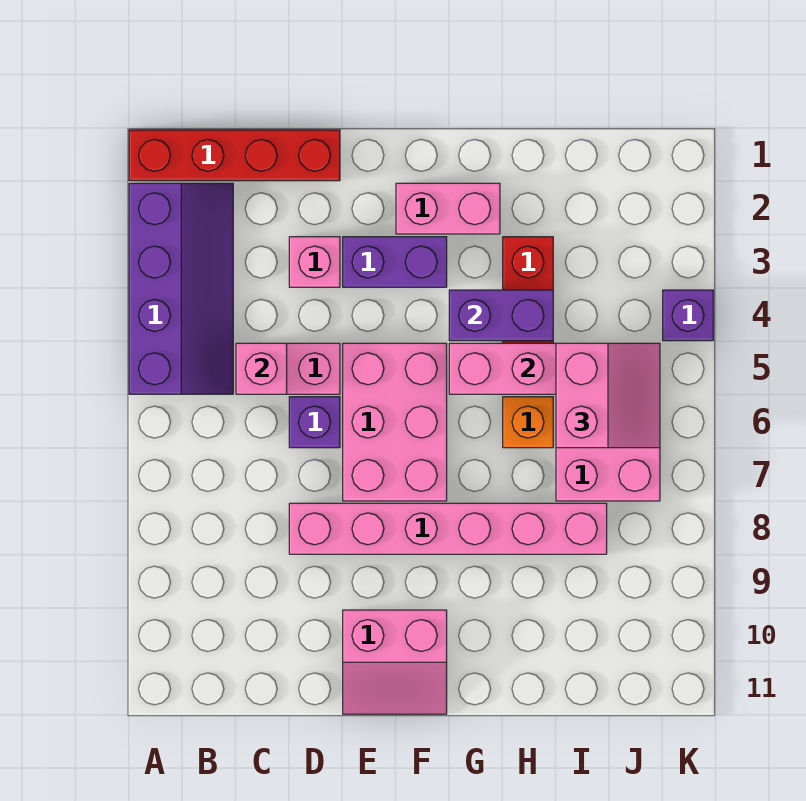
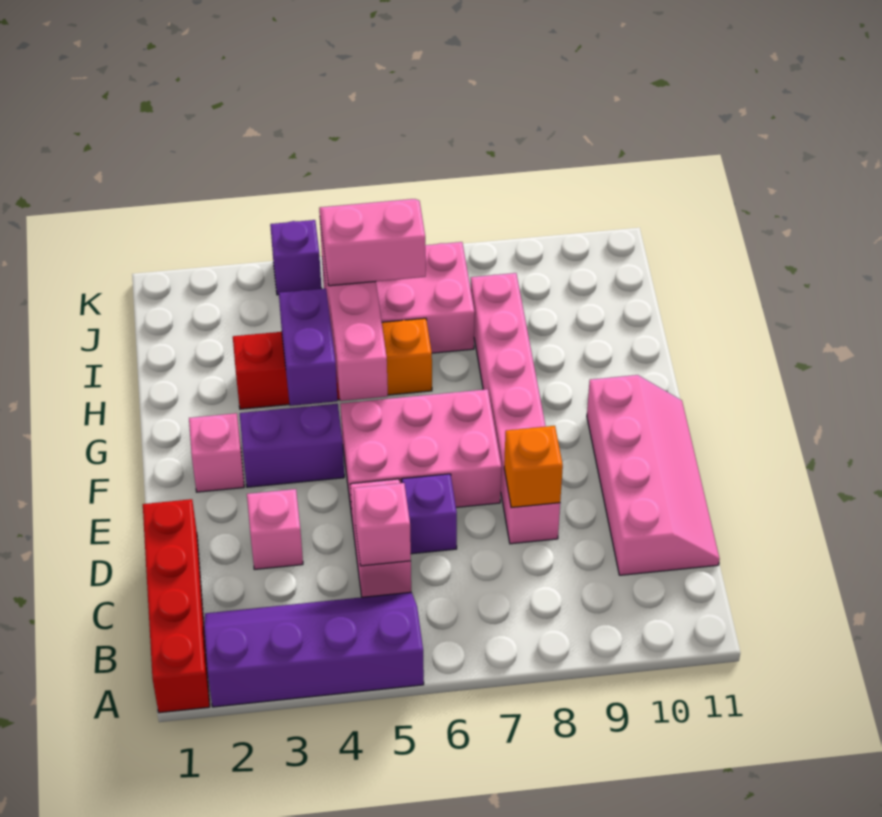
none -> orange brick D8 level 2
purple brick E3:F3 level 1 -> purple brick F3:F4 level 1
pink slope E10:F11 level 1 top 10 -> pink slope C10:F11 level 1 top 10
pink brick F2:G2 level 1 -> pink brick F2 level 1

